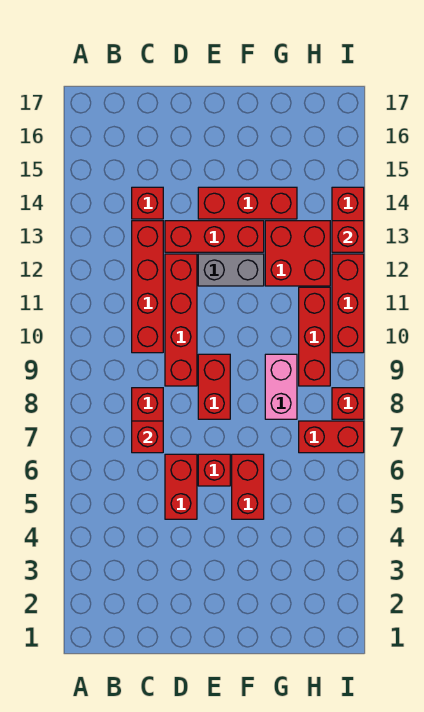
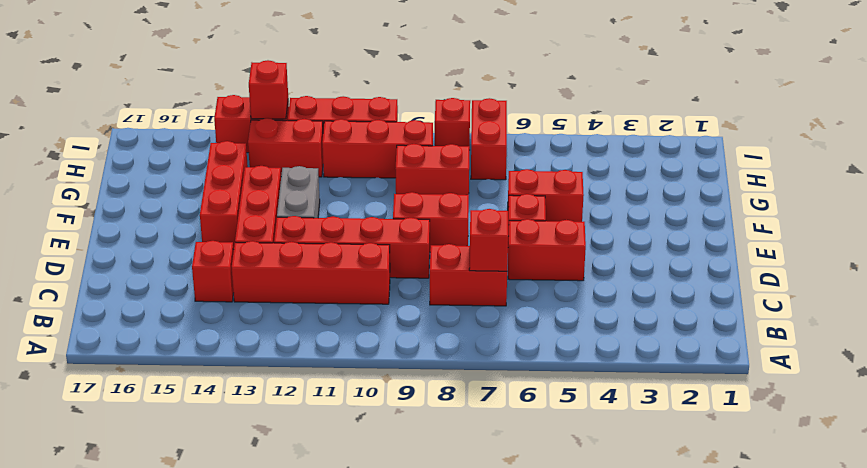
pink brick G8:G9 level 1 -> red brick G8:G9 level 1
red brick G12:H13 level 1 -> red brick H12:H13 level 1

